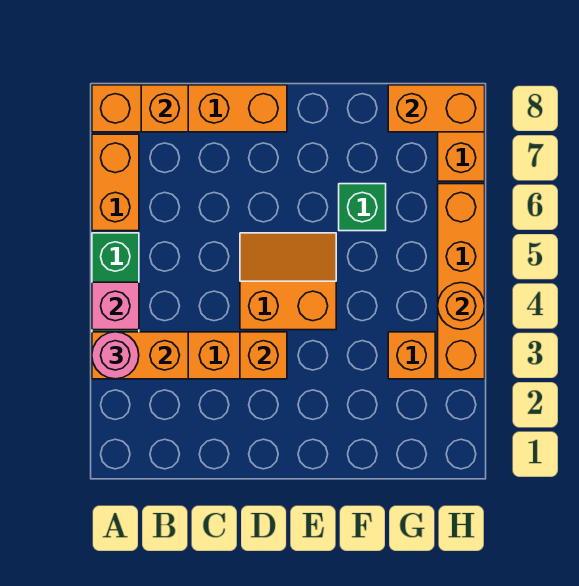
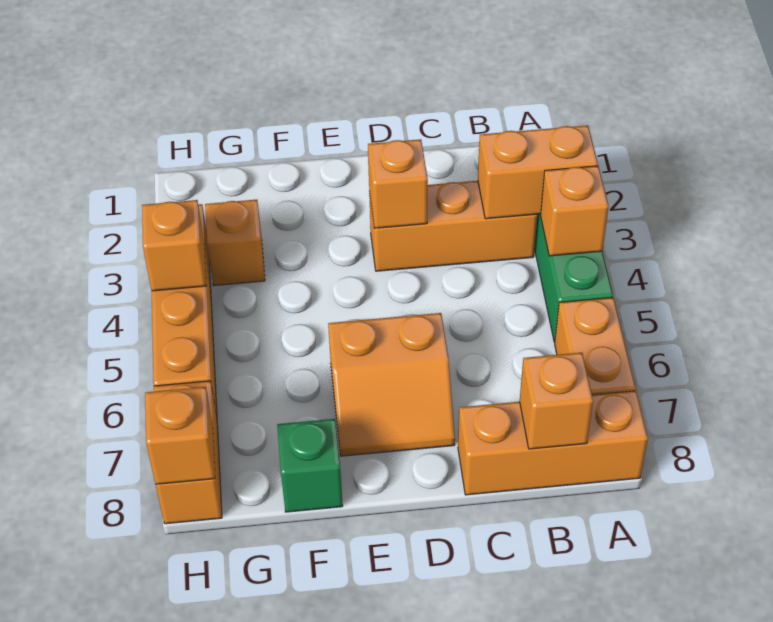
pink round brick A3 level 3 -> none
pink brick A4 level 2 -> orange brick A4 level 2
orange brick A8:D8 level 1 -> orange brick A8:C8 level 1
orange slope D4:E5 level 1 top 4 -> orange slope D6:E7 level 1 top 6
green brick F6 level 1 -> green brick F8 level 1
orange brick G8:H8 level 2 -> orange brick H8 level 2
orange round brick H4 level 2 -> orange brick H4 level 2

